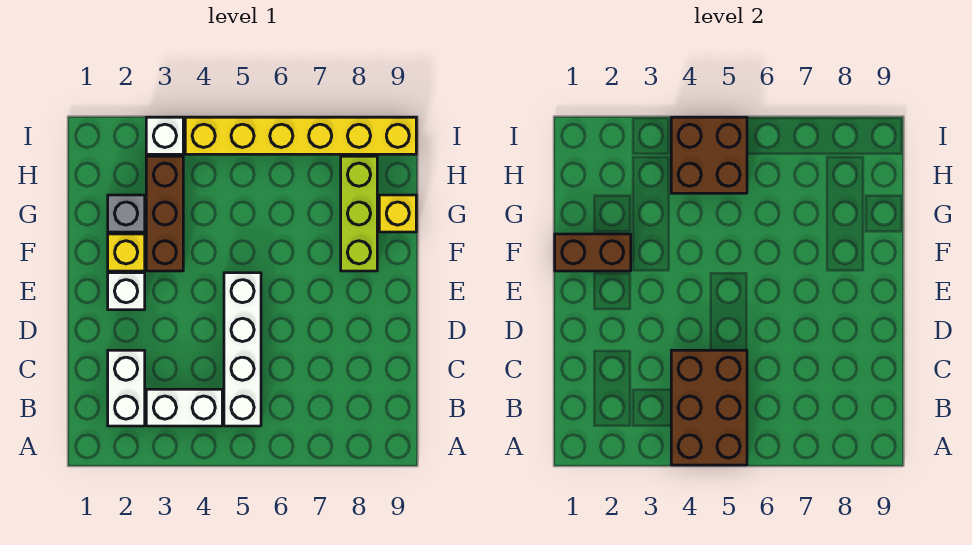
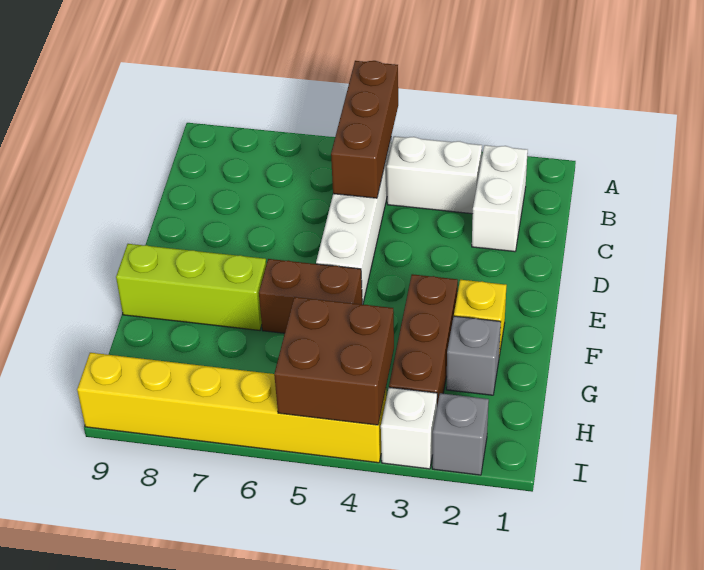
brown brick A4:C5 level 2 -> brown brick A5:C5 level 2
white brick E2 level 1 -> none
brown brick F1:F2 level 2 -> brown brick F5:F6 level 1
lime brick F8:H8 level 1 -> lime brick F7:F9 level 1
yellow brick G9 level 1 -> none
none -> grey brick I2 level 1

